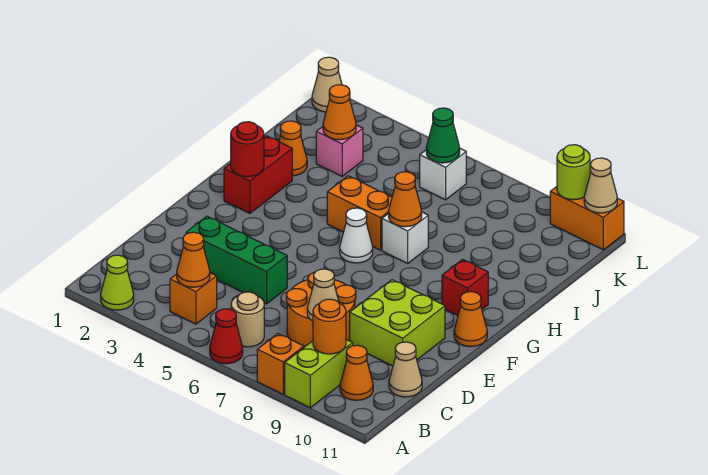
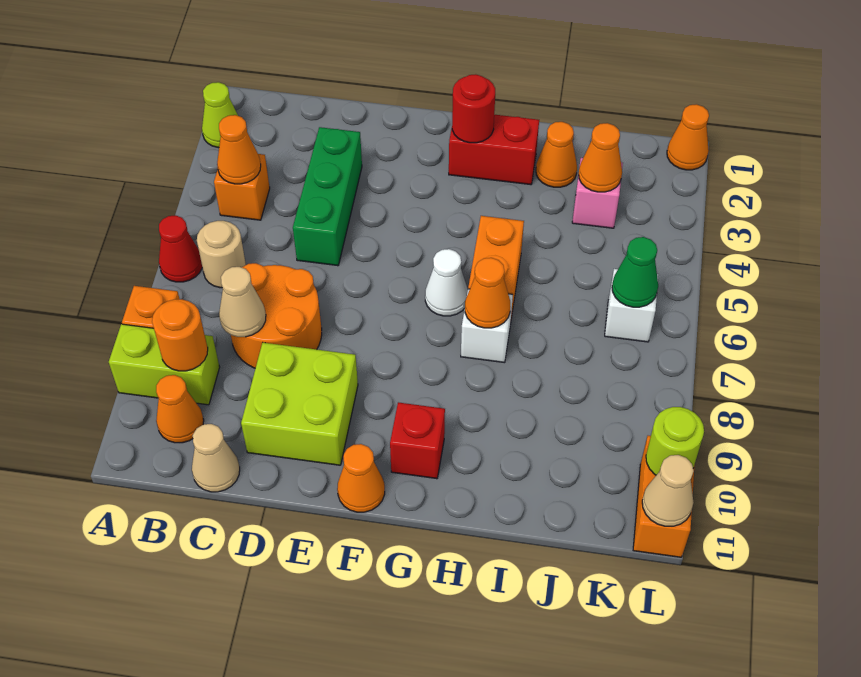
tan cone L1 level 1 -> orange cone L1 level 1

